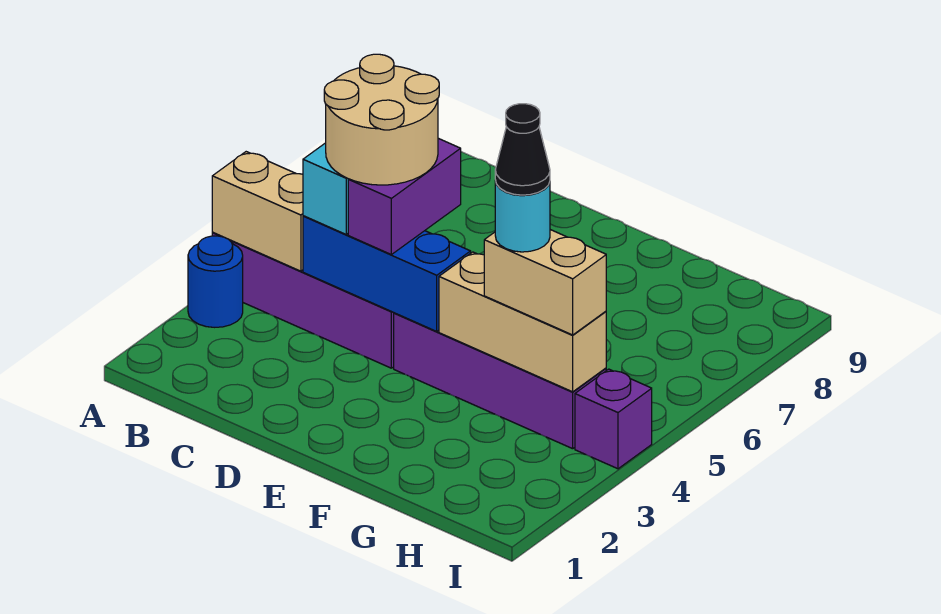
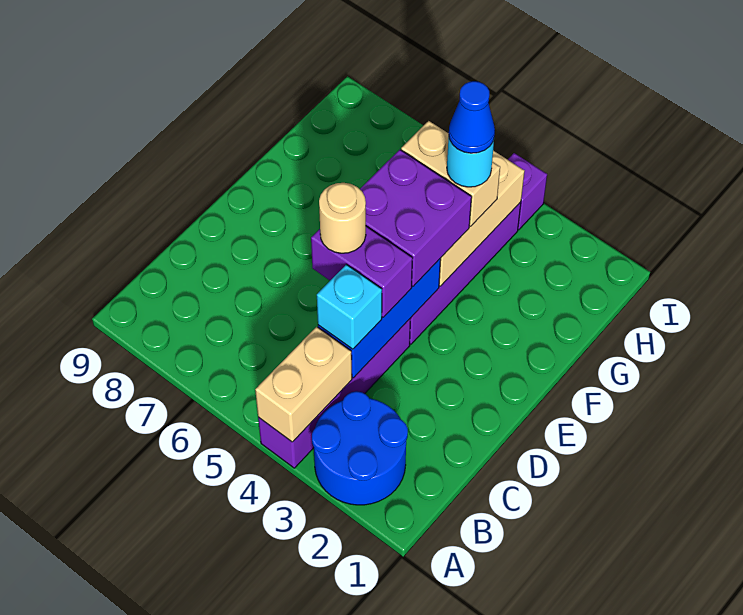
blue round brick A3 level 1 -> blue round brick A2:B3 level 1
tan round brick C4:D5 level 4 -> tan round brick D5 level 4
none -> purple brick E4:F5 level 3
tan brick G4:H4 level 3 -> tan brick G4:G5 level 3
black cone G4 level 5 -> blue cone G4 level 5

